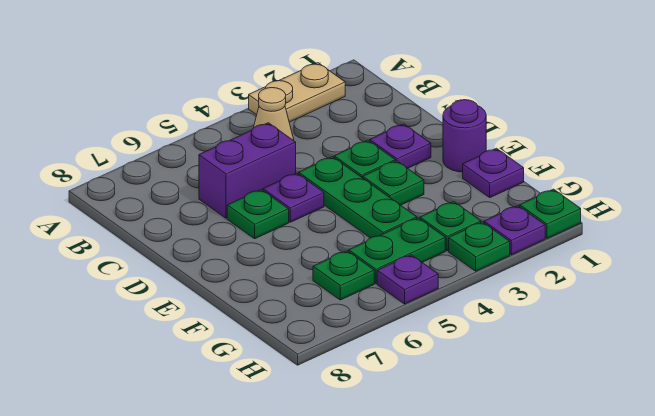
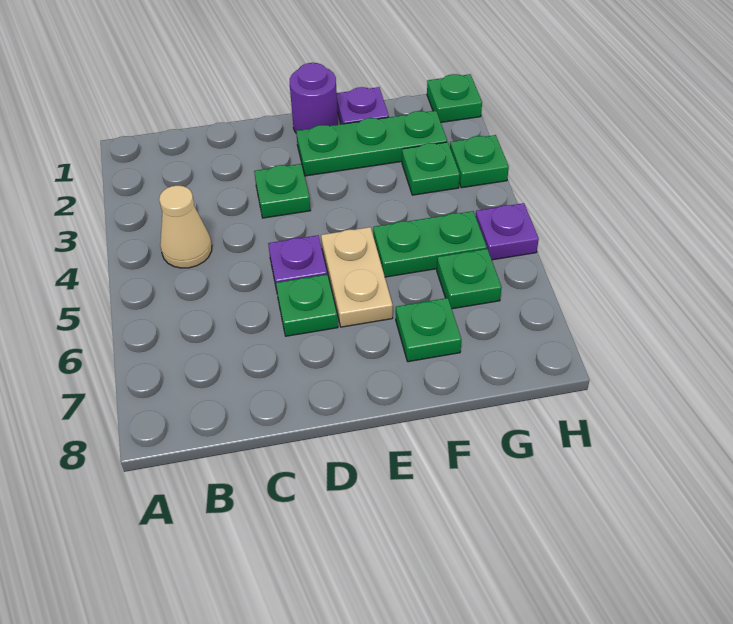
tan plate A2:A3 level 1 -> tan plate E5:E6 level 1
purple brick C5:C6 level 1 -> none
purple plate D2 level 1 -> none
green plate D4:F4 level 1 -> green plate E2:G2 level 1
green plate E3 level 1 -> green plate F7 level 1
green plate G4:G5 level 1 -> green plate F5:G5 level 1
purple plate H2 level 1 -> none

